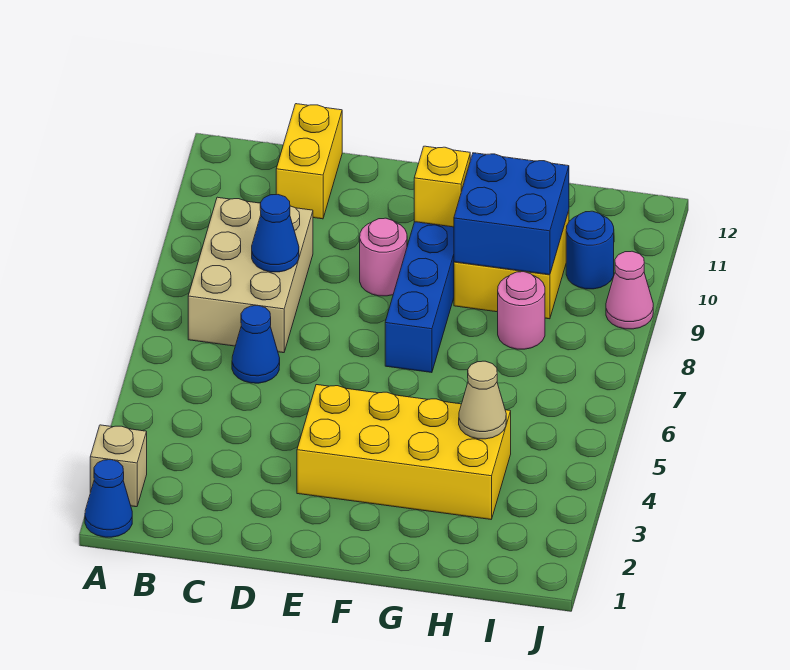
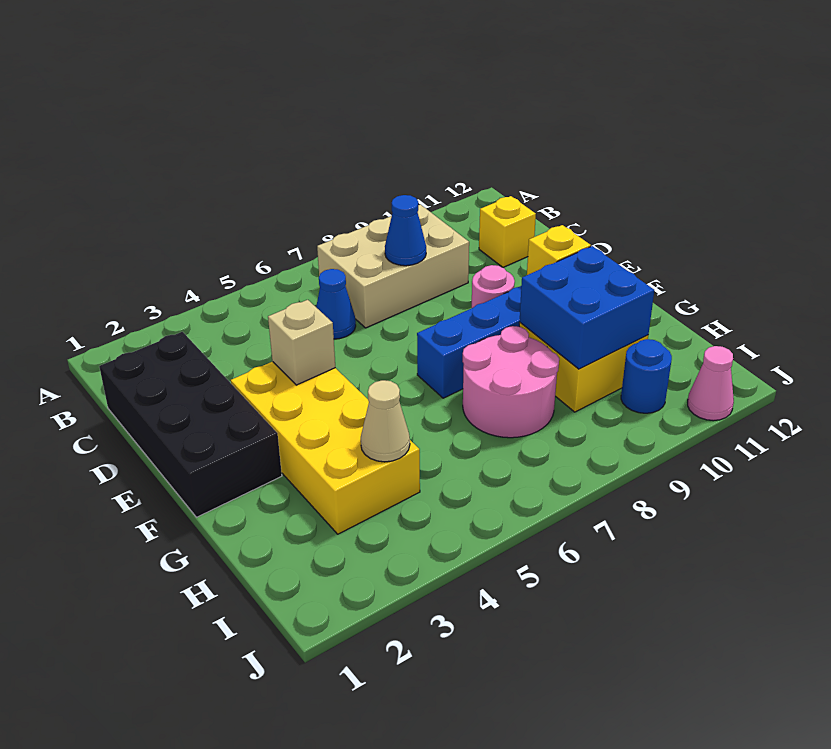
blue cone A1 level 1 -> none
tan brick A2 level 1 -> tan brick E4 level 2
none -> black brick C1:F2 level 1
yellow brick C11:C12 level 1 -> yellow brick C11 level 1
pink round brick H8 level 1 -> pink round brick G7:H8 level 1
pink cone J9 level 1 -> pink cone J11 level 1

